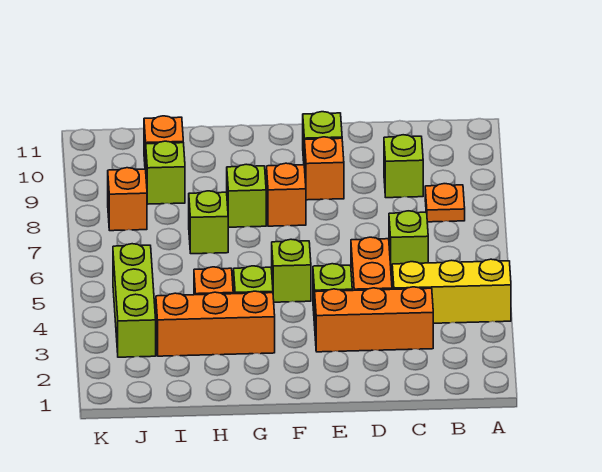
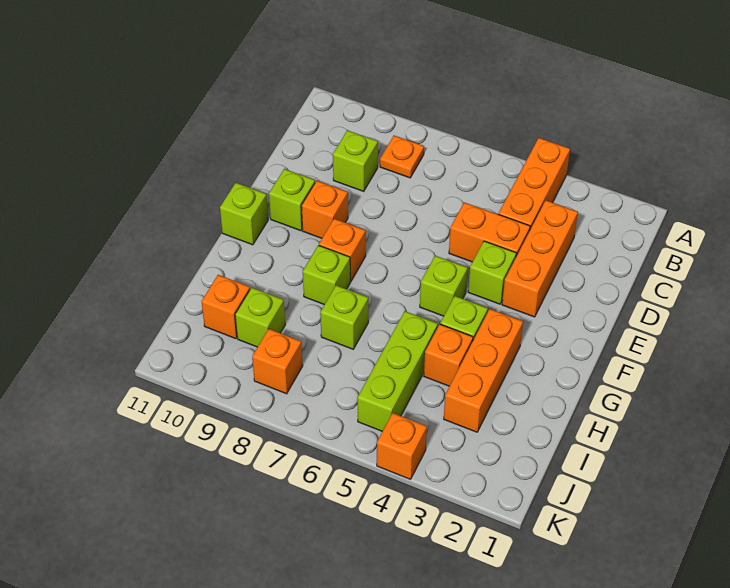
yellow brick A4:C4 level 1 -> orange brick A4:C4 level 1
lime brick C6 level 1 -> lime brick F11 level 1
lime brick J3:J5 level 1 -> lime brick H5:J5 level 1
none -> orange brick K4 level 1

